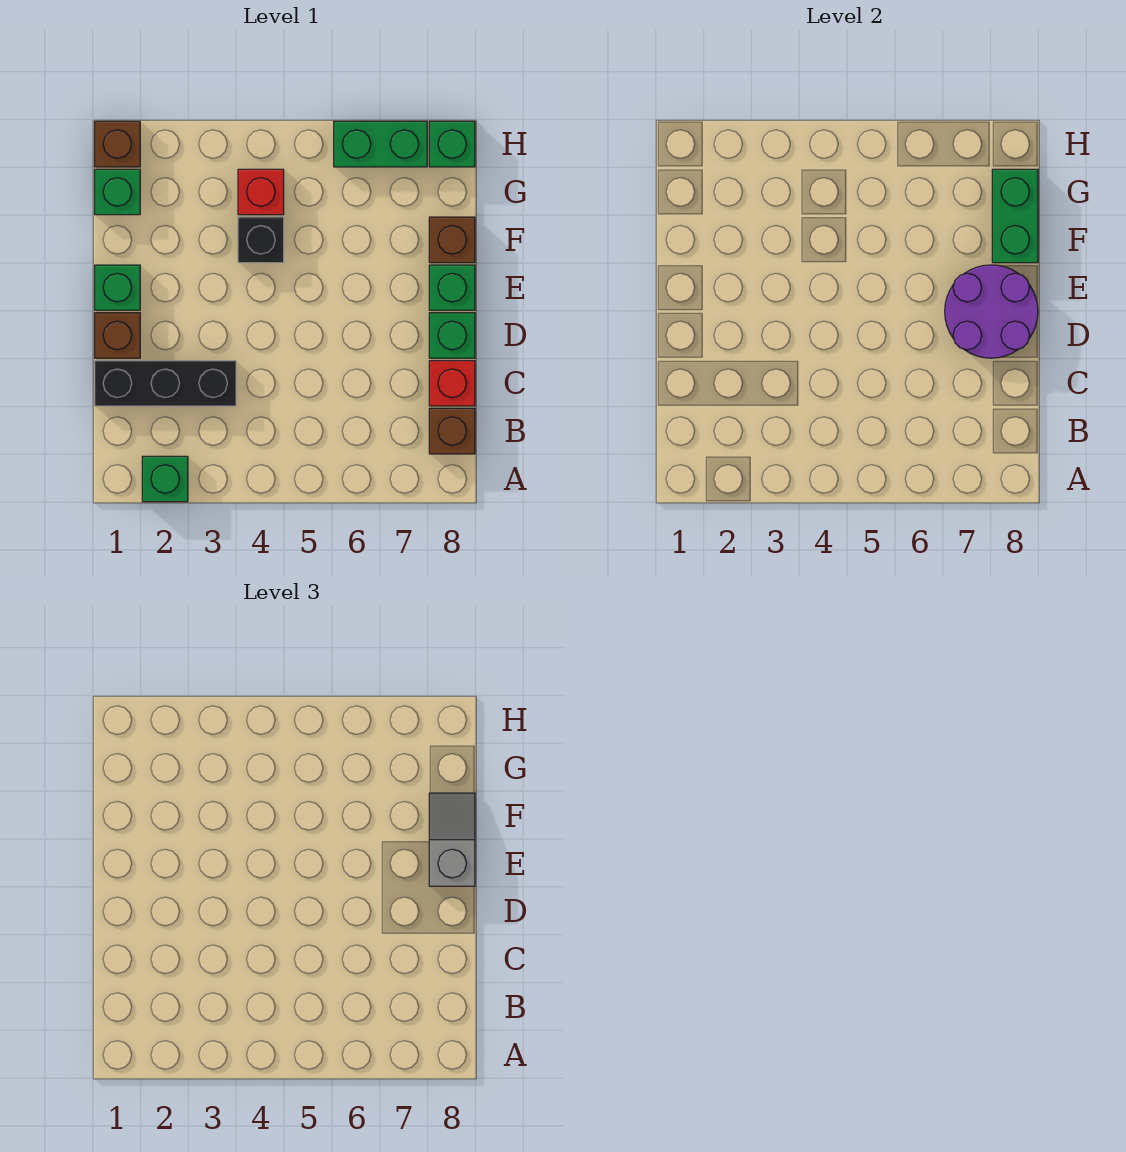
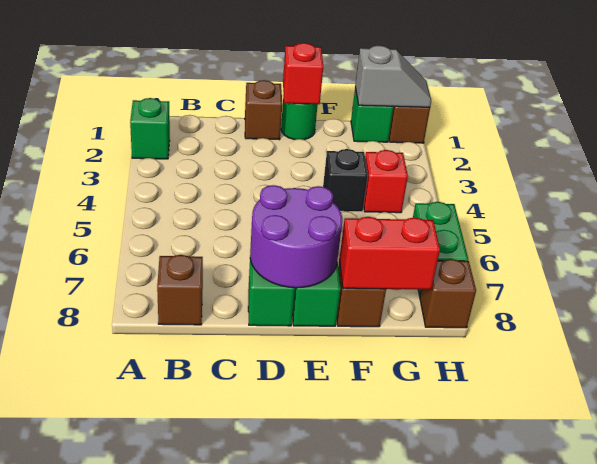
black brick C1:C3 level 1 -> none
red brick C8 level 1 -> red brick E1 level 2
green brick E1 level 1 -> green round brick E1 level 1
grey slope E8:F8 level 3 top E -> grey slope G1:H1 level 2 top G
green brick F8:G8 level 2 -> red brick F8:G8 level 2
green brick H8 level 1 -> brown brick H8 level 1

